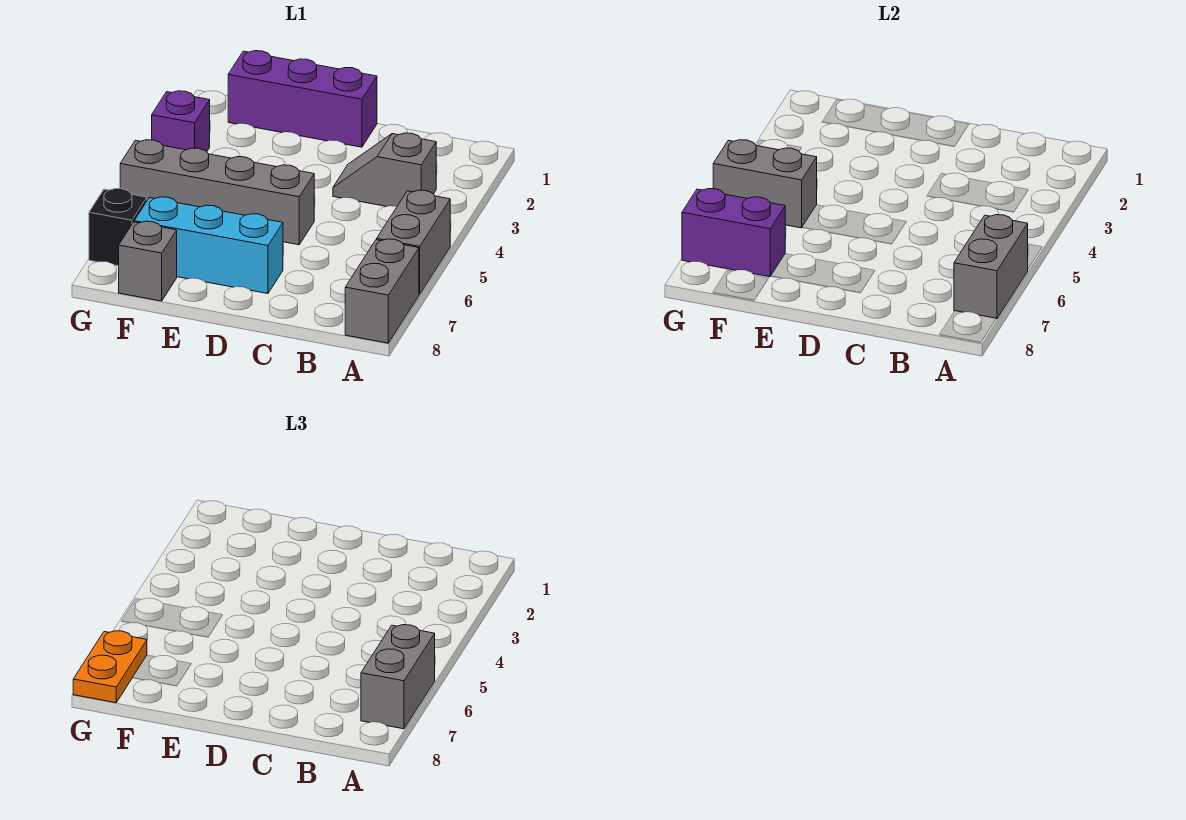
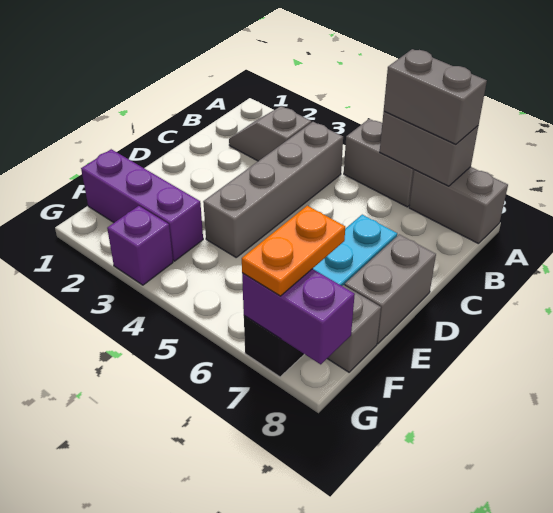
grey slope B3:C3 level 1 top B -> grey slope B2:B3 level 1 top 3
purple brick D1:F1 level 1 -> purple brick F1:F3 level 1
grey brick D5:G5 level 1 -> grey brick B4:E4 level 1
grey brick F5:G5 level 2 -> grey brick D8:E8 level 1
purple brick F7:G7 level 2 -> purple brick G7:G8 level 2
orange plate G7:G8 level 3 -> orange plate F7:G7 level 3

